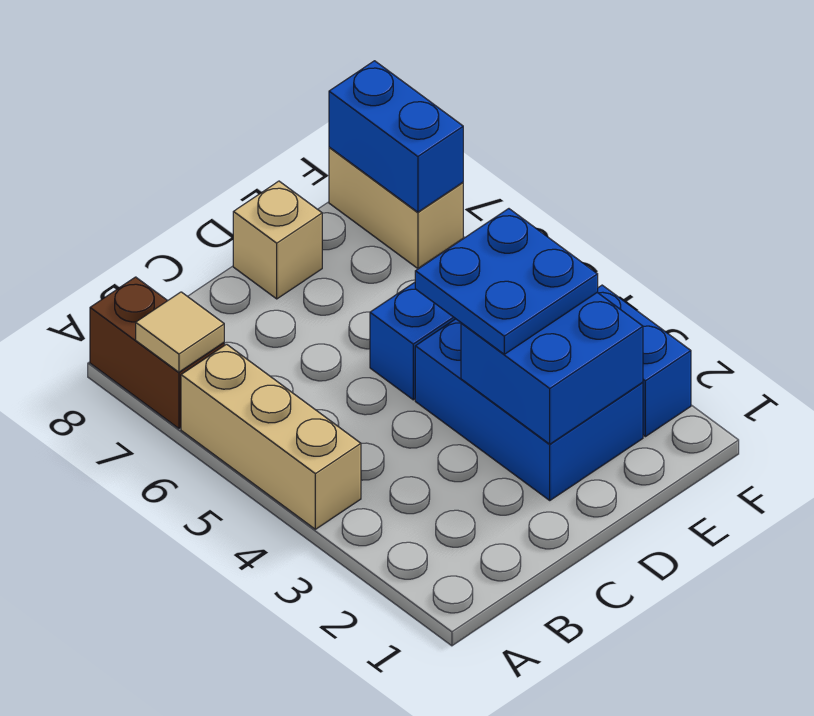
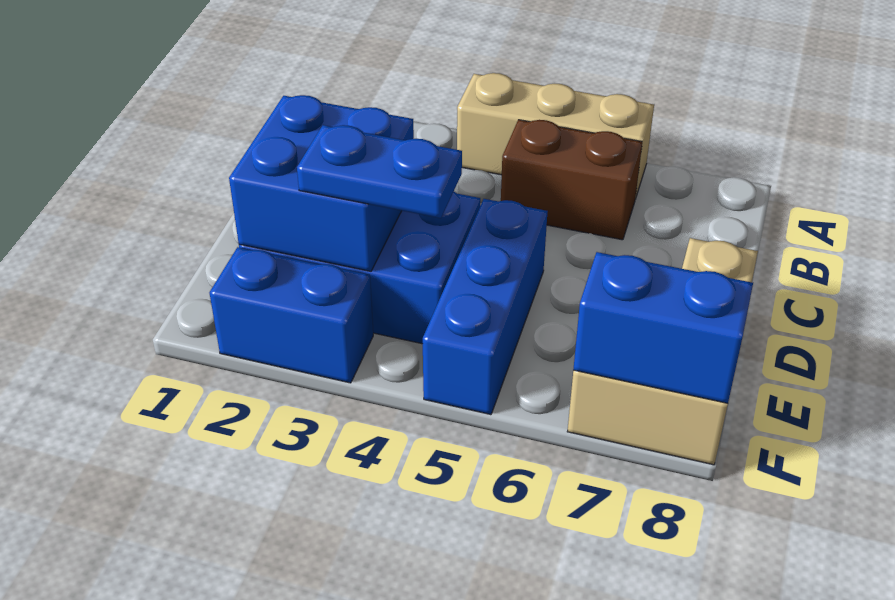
brown brick A7:A8 level 1 -> brown brick B5:B6 level 1
tan tile A7 level 2 -> none
blue plate D3:E4 level 3 -> blue plate E3:E4 level 3

